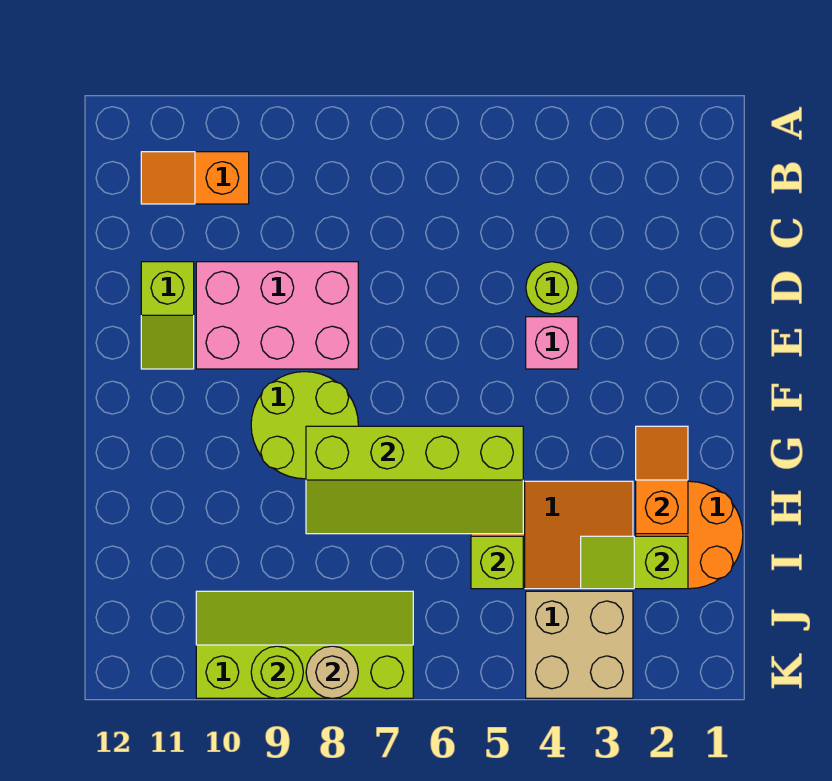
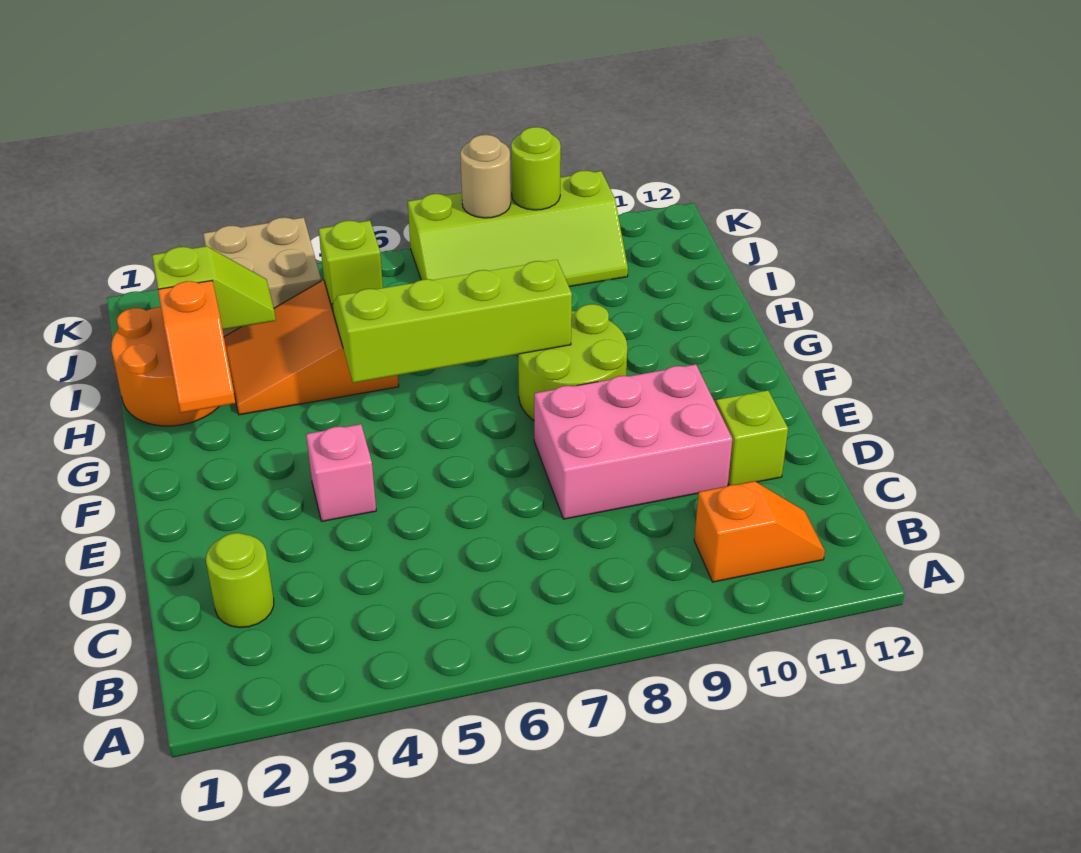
lime round brick D4 level 1 -> lime round brick C2 level 1

